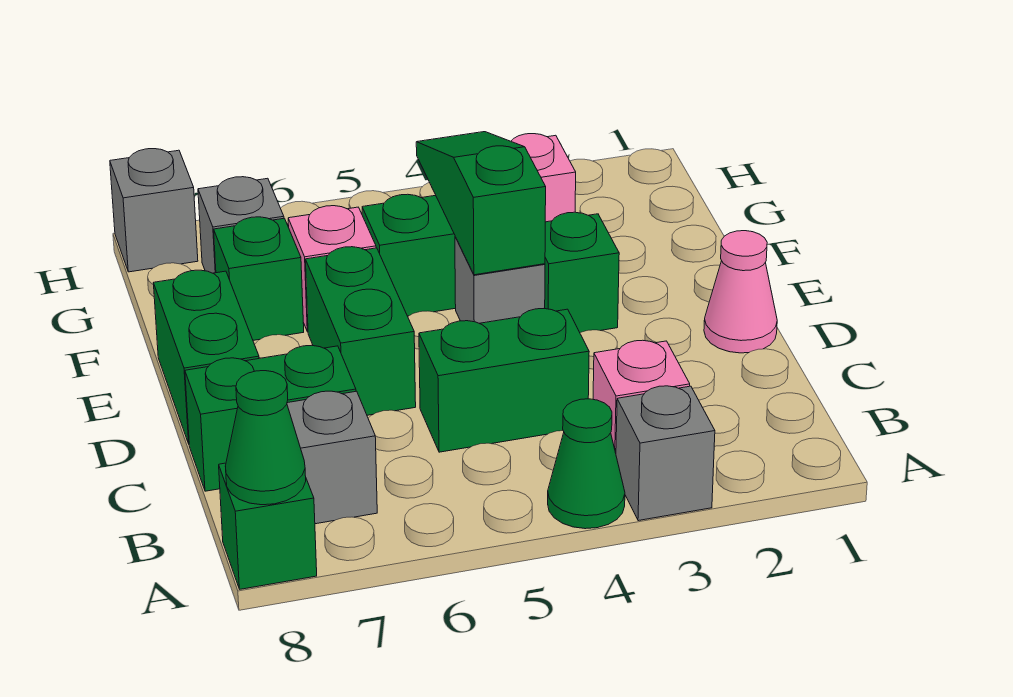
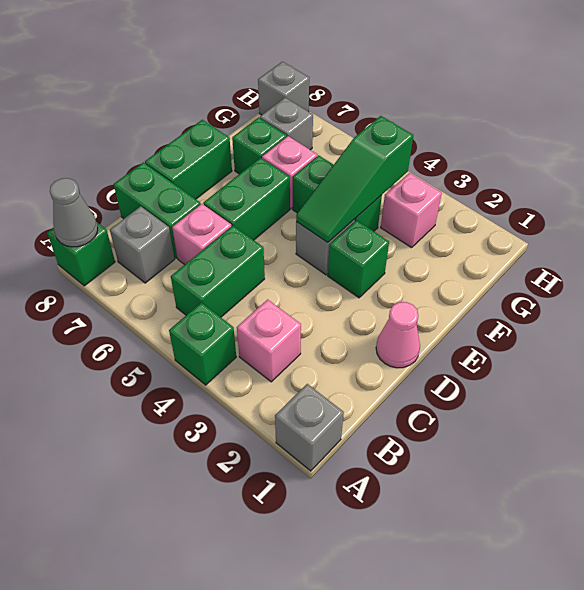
grey brick A3 level 1 -> grey brick A1 level 1
green cone A4 level 1 -> green brick A4 level 1
green cone A8 level 2 -> grey cone A8 level 2
green brick C4:C5 level 1 -> green brick B5:C5 level 1
none -> pink brick C6 level 1
green slope E4:G4 level 2 top E -> green slope E4:G4 level 2 top G

